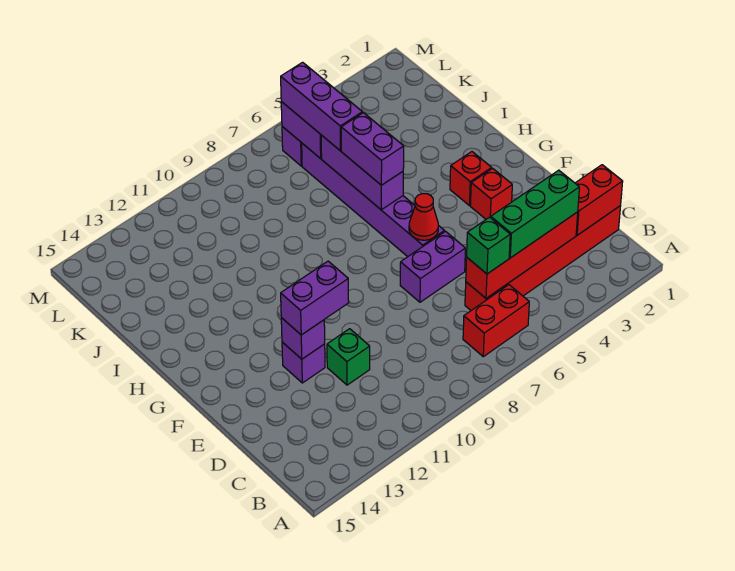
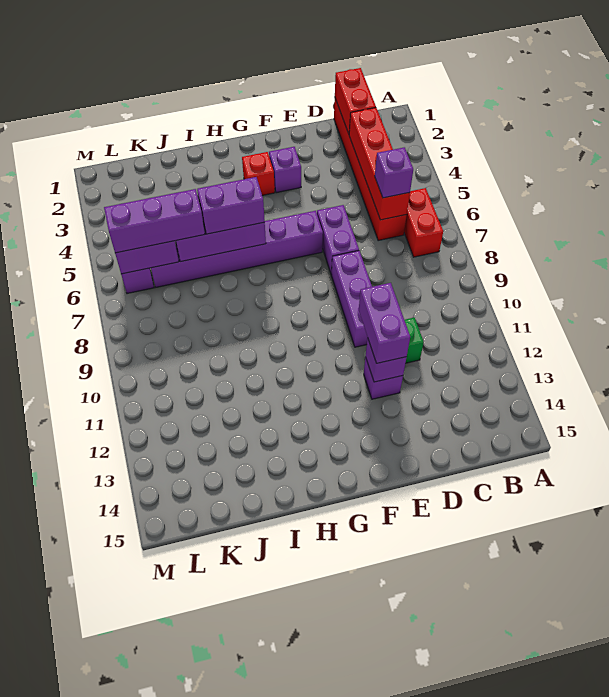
green brick C3:C5 level 3 -> none
green brick C6 level 3 -> purple brick C6 level 3
none -> purple brick E8:E10 level 1
red brick F3 level 1 -> purple brick F3 level 1
red cone F6 level 2 -> none

